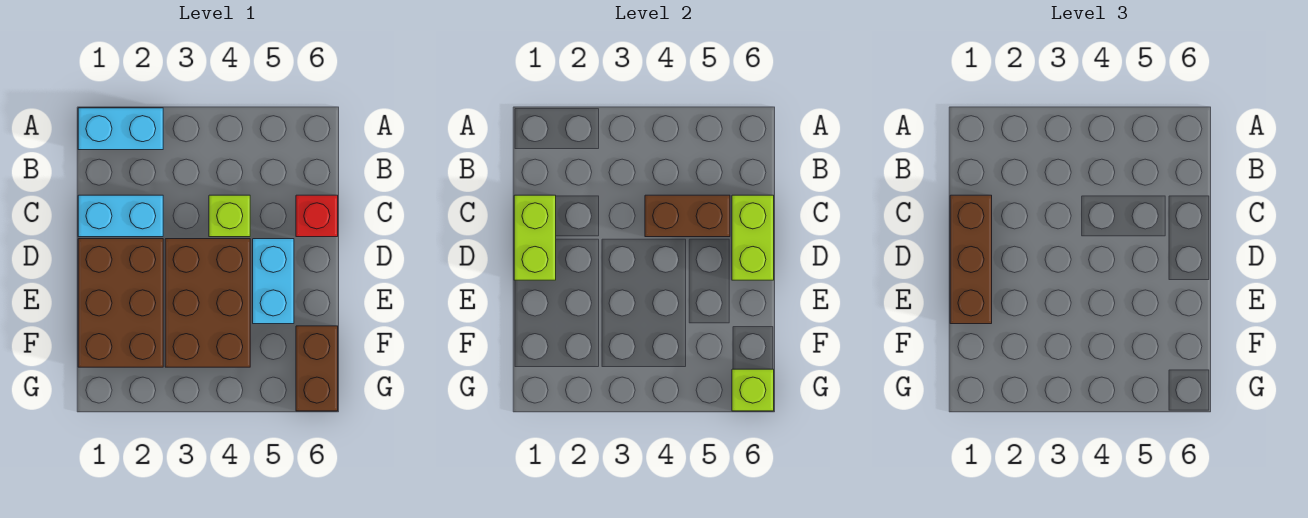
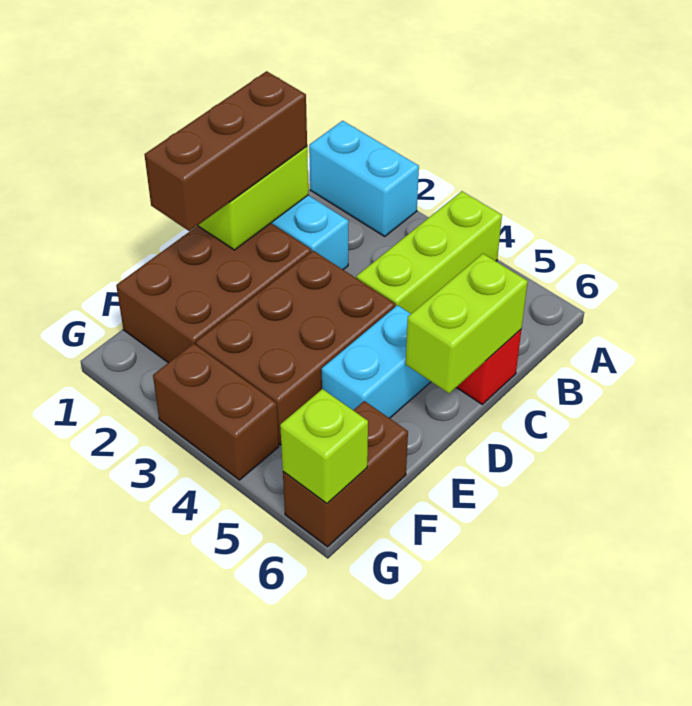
lime brick C4 level 1 -> lime brick A4:C4 level 1
brown brick C4:C5 level 2 -> brown brick G3:G4 level 1

